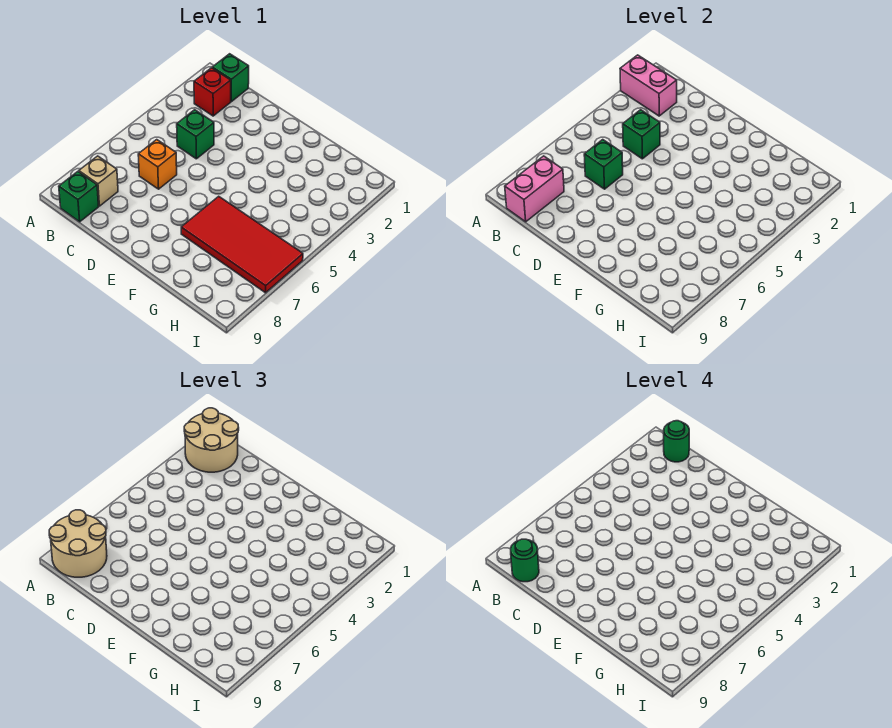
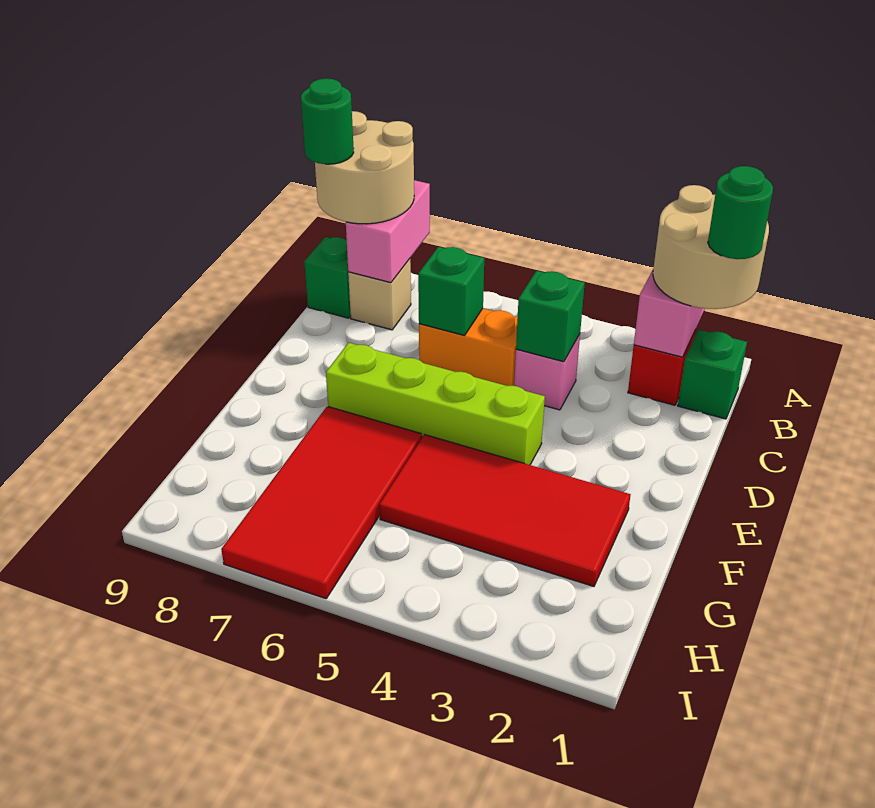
pink brick B8:B9 level 2 -> pink brick A8:B8 level 2
green brick C4 level 1 -> pink brick C4 level 1
orange brick C6 level 1 -> orange brick C5:C6 level 1
none -> lime brick E4:E7 level 1
none -> red tile F2:G5 level 1

